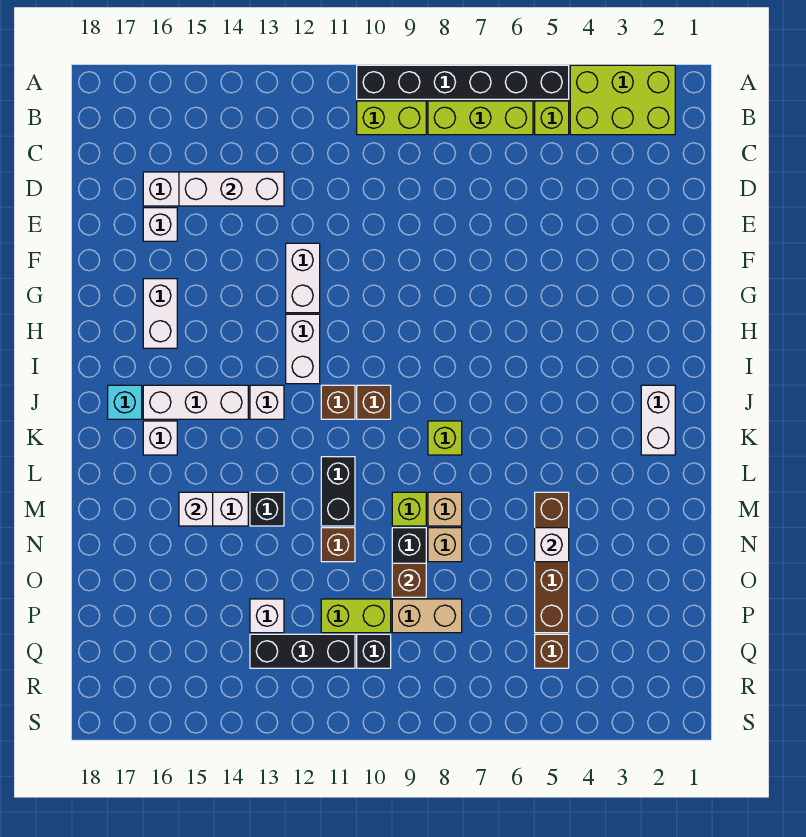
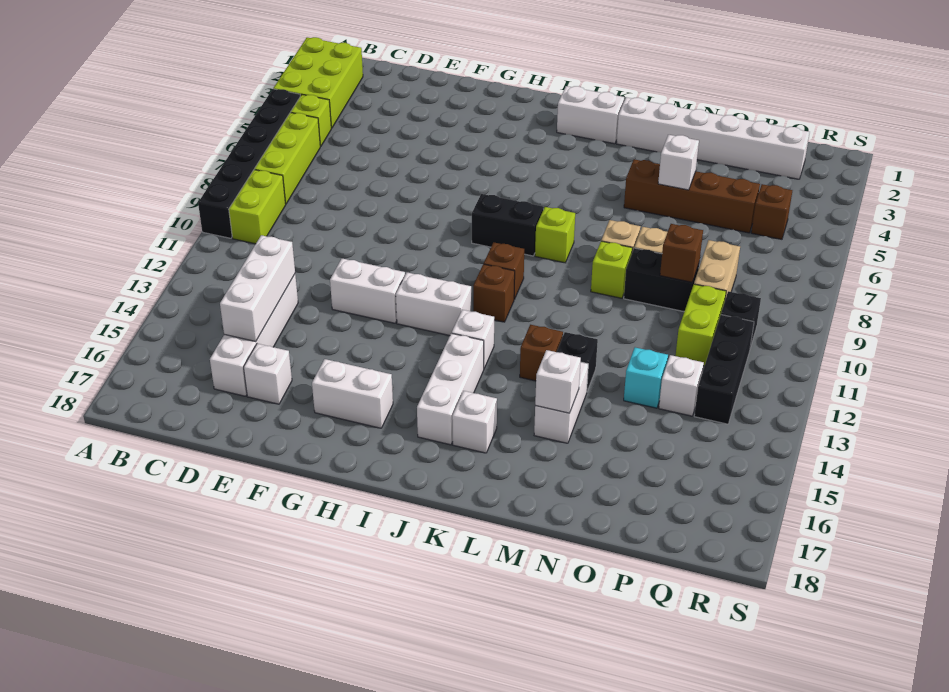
cyan brick J17 level 1 -> cyan brick O13 level 1
none -> white brick L2:Q2 level 1
black brick L11:M11 level 1 -> black brick I8:J8 level 1
brown brick N11 level 1 -> brown brick L13 level 1

